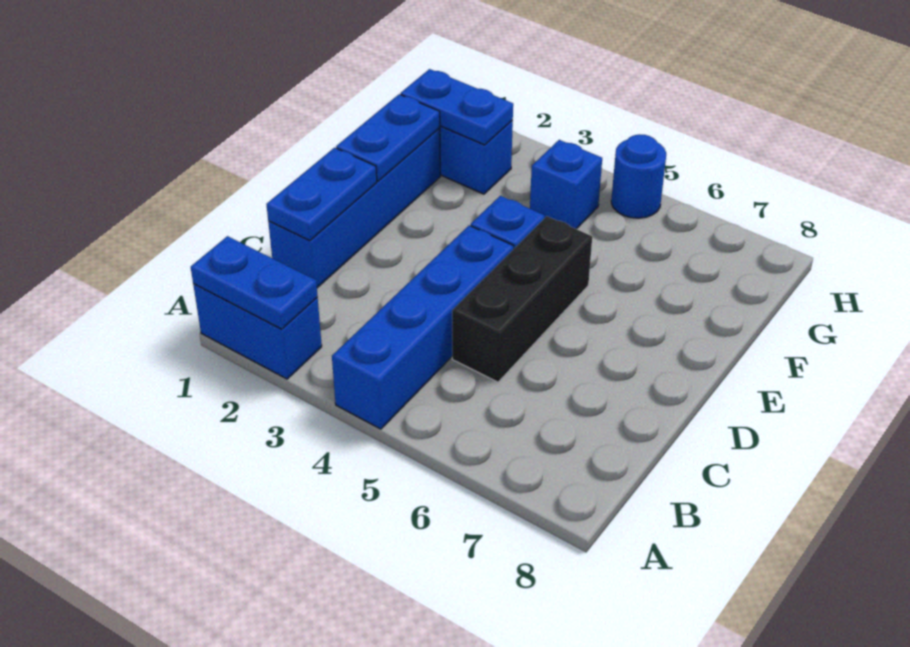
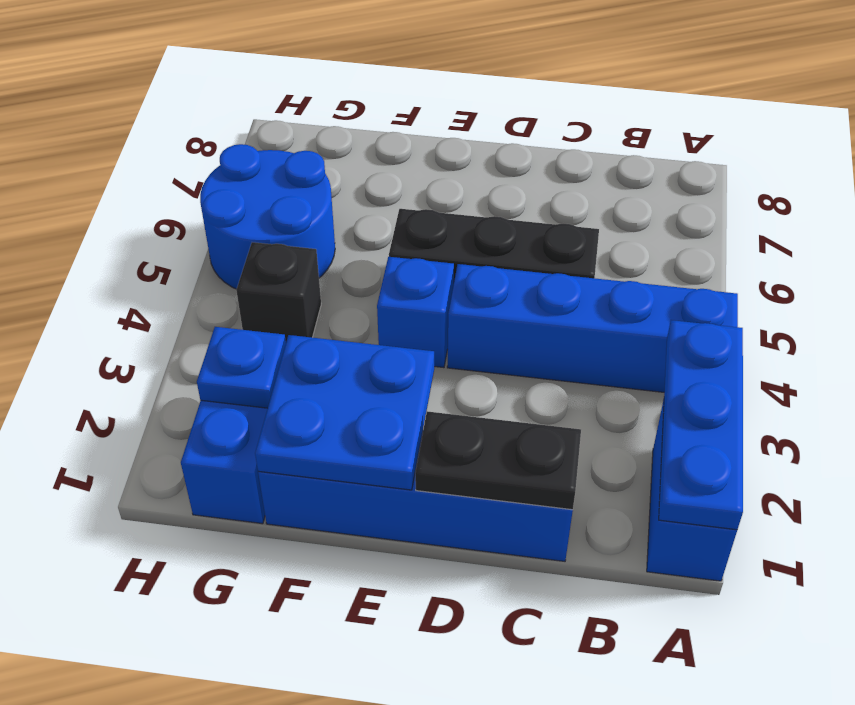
blue plate A1:A2 level 2 -> blue plate A1:A3 level 2
blue plate C1:D1 level 2 -> black plate C1:D1 level 2
blue plate E1:F1 level 2 -> blue plate E1:F2 level 2
blue plate G1:G2 level 2 -> blue plate G2 level 2
blue brick G4 level 1 -> black brick G4 level 1
blue round brick H5 level 1 -> blue round brick G5:H6 level 1

